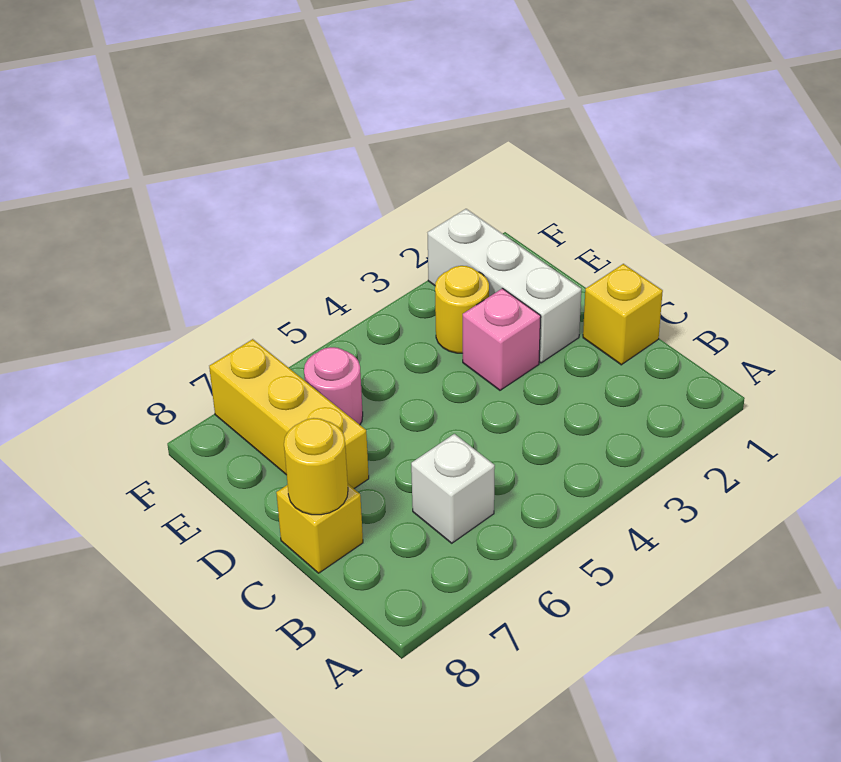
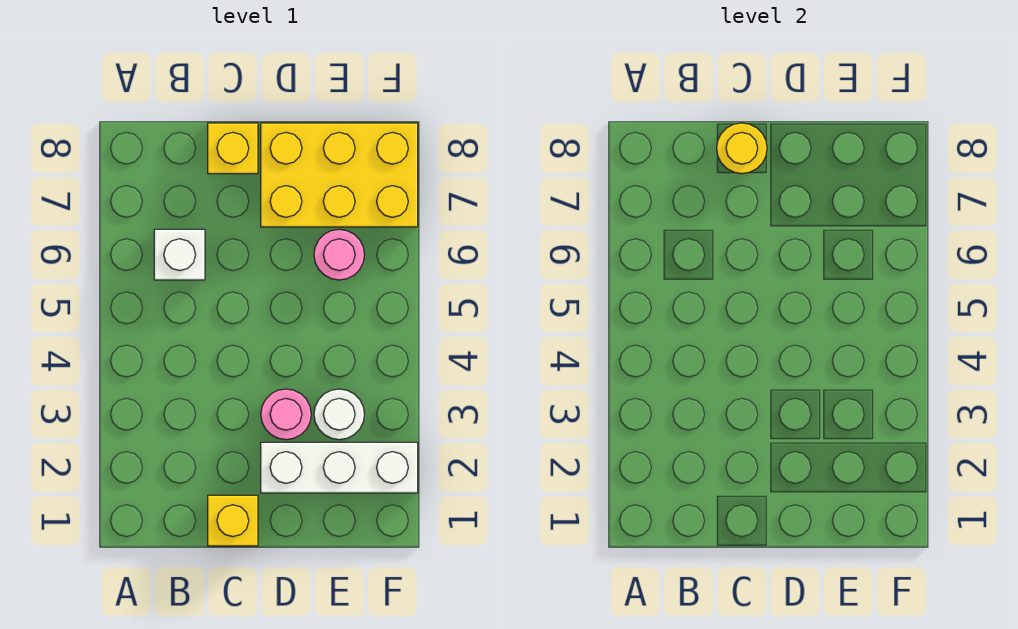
pink brick D3 level 1 -> pink round brick D3 level 1
yellow brick D7:F7 level 1 -> yellow brick D7:F8 level 1
yellow round brick E3 level 1 -> white round brick E3 level 1

